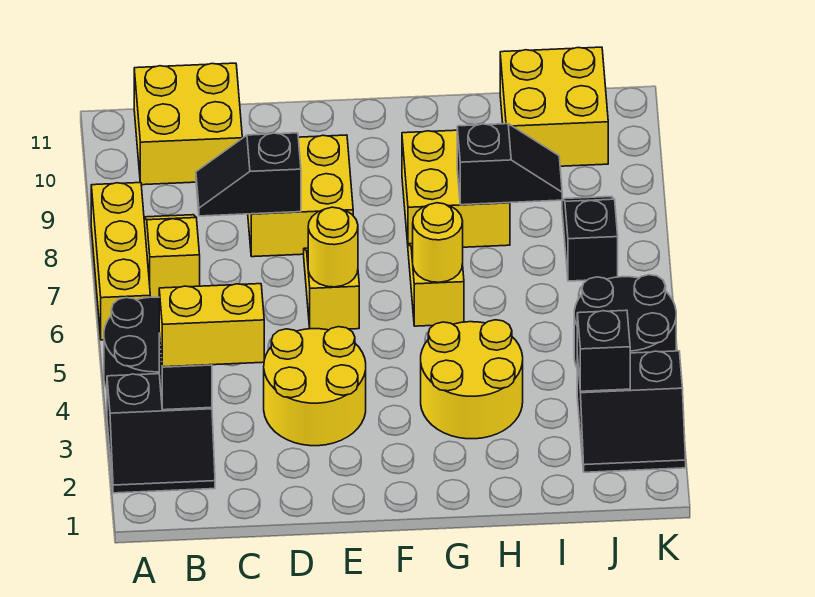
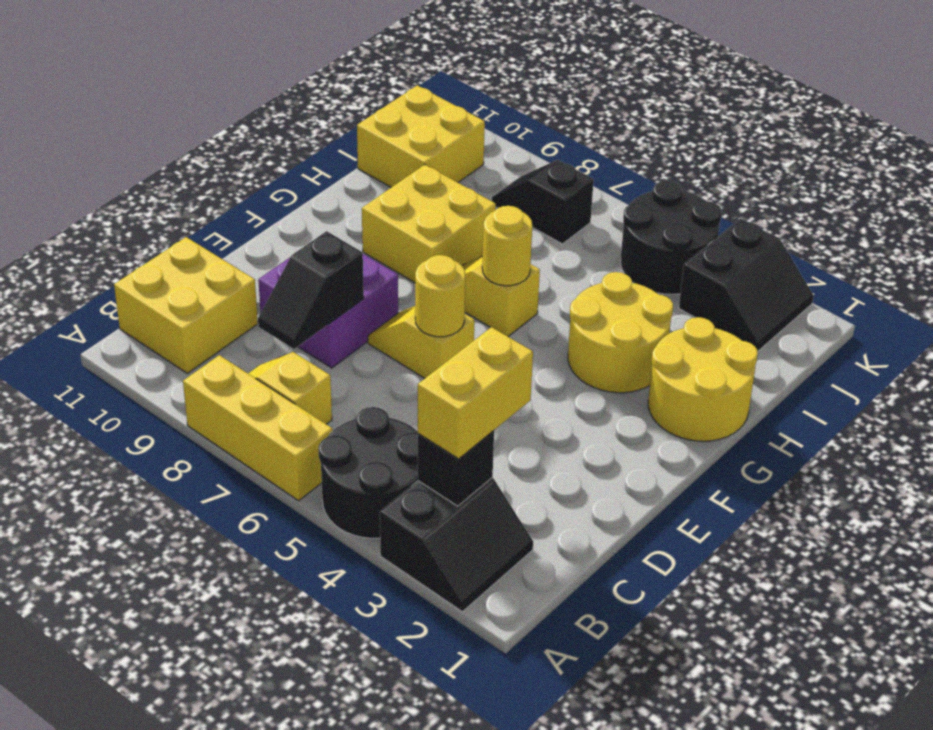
yellow round brick D3:E4 level 1 -> yellow round brick G1:H2 level 1
yellow brick D8:E9 level 1 -> purple brick D8:E9 level 1
black slope H8:I8 level 2 top H -> none
black brick J3 level 2 -> none

